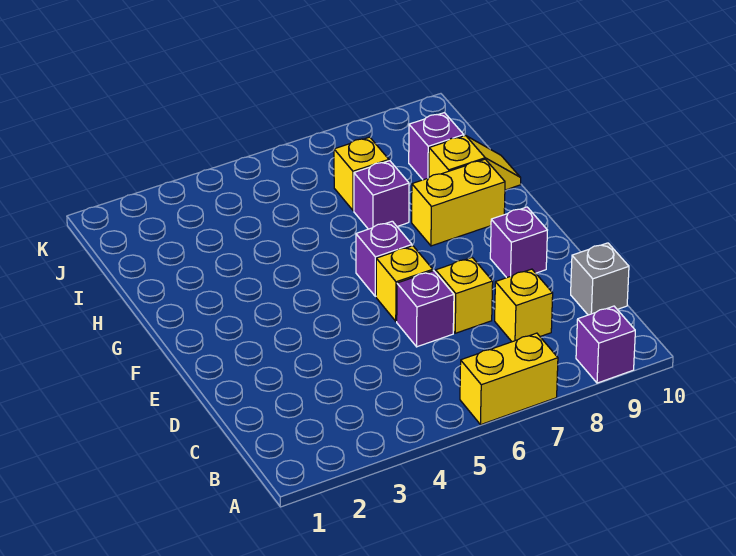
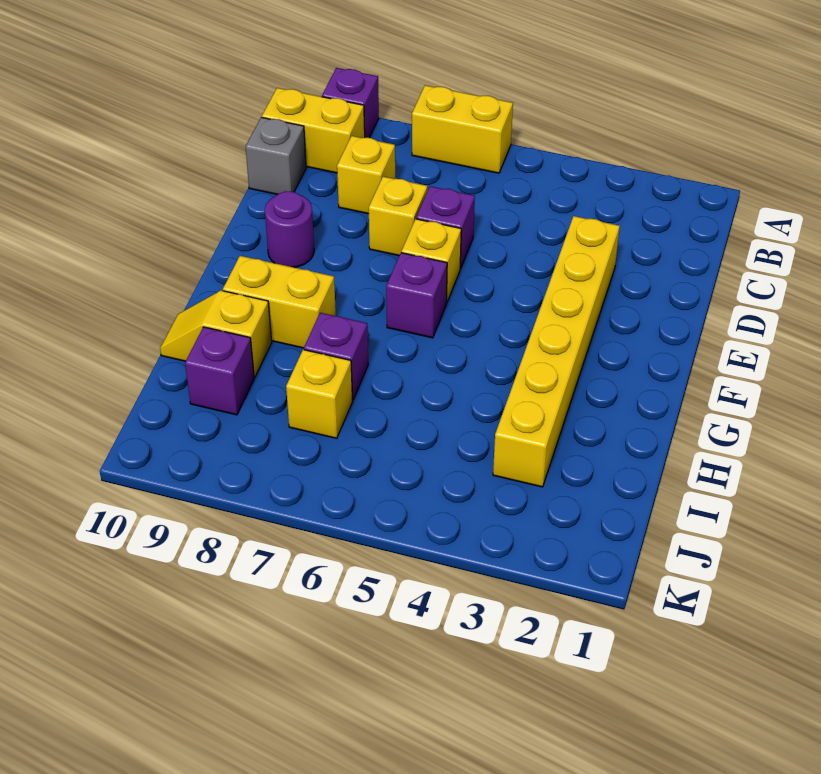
none -> yellow brick B9:B10 level 1
none -> yellow brick D3:I3 level 1
purple brick E9 level 1 -> purple round brick E9 level 1

